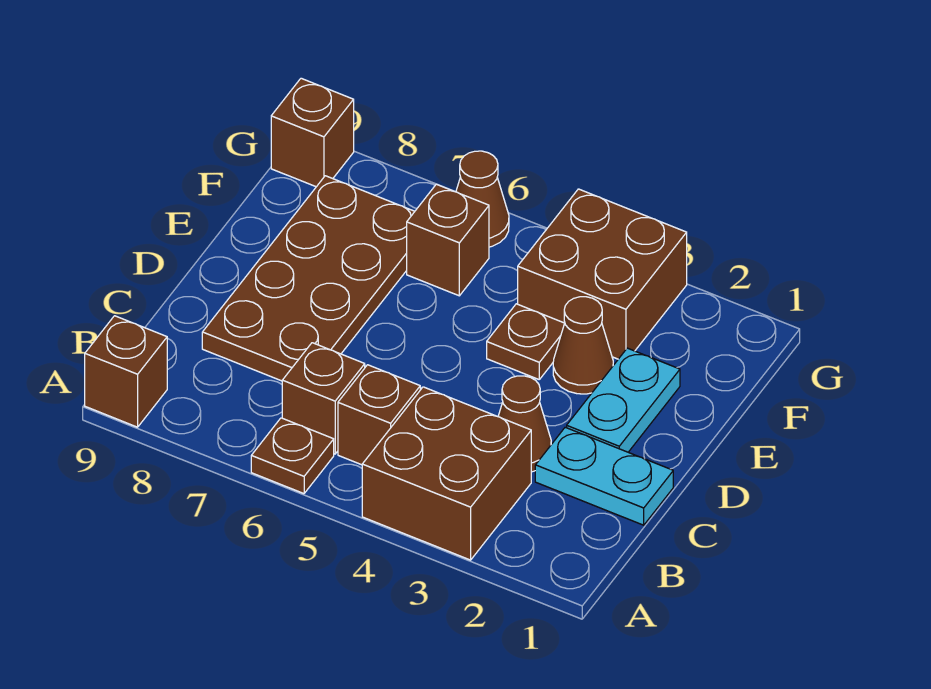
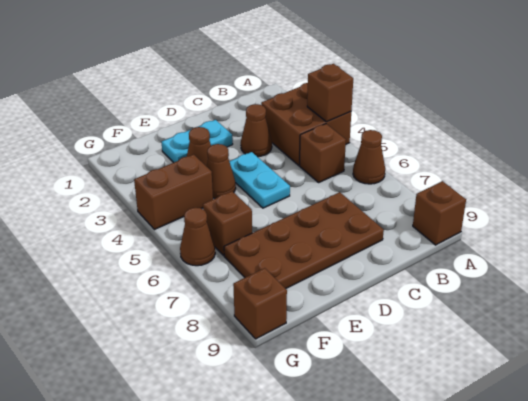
brown plate A6 level 1 -> brown cone A6 level 1
brown brick B6 level 1 -> brown brick A4 level 2
cyan plate C1:C2 level 1 -> cyan plate D4:D5 level 1
brown plate E4 level 1 -> brown cone E4 level 1
brown brick F3:G4 level 1 -> brown brick F4:G4 level 1

